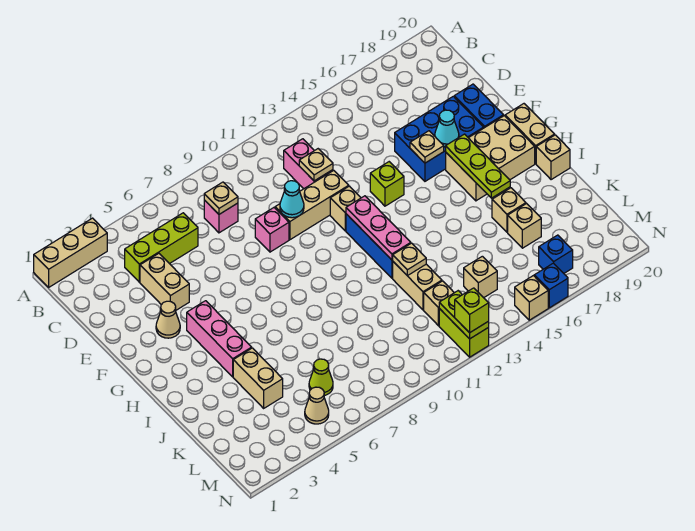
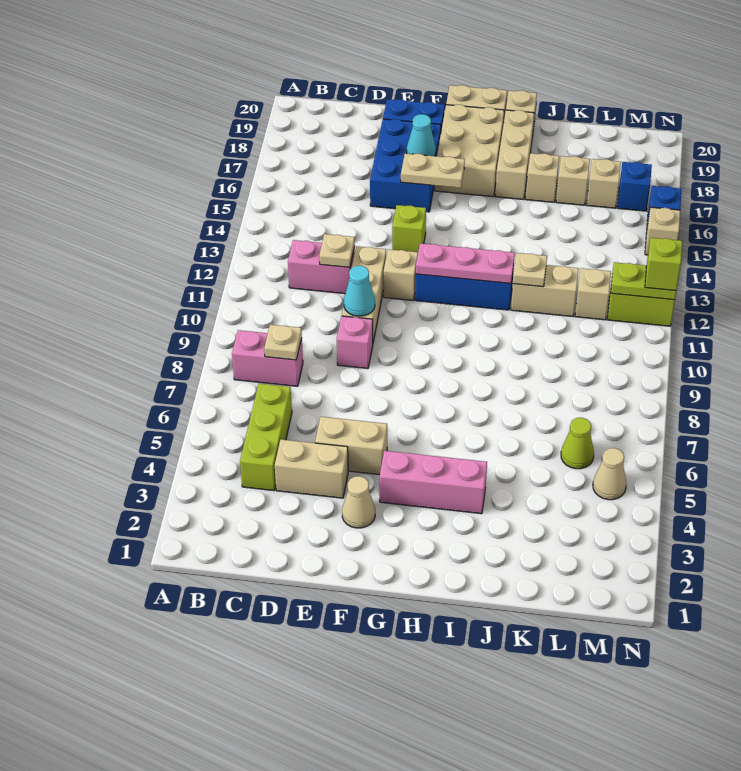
tan brick A1:A3 level 1 -> tan brick I17:I19 level 1
pink brick C8 level 1 -> pink brick B8:C8 level 1
tan plate F16 level 2 -> tan plate F16:G16 level 2
lime plate G17:I17 level 2 -> none
tan brick J4:K4 level 1 -> tan brick E5:F5 level 1
tan brick L14 level 1 -> tan brick L17 level 1

